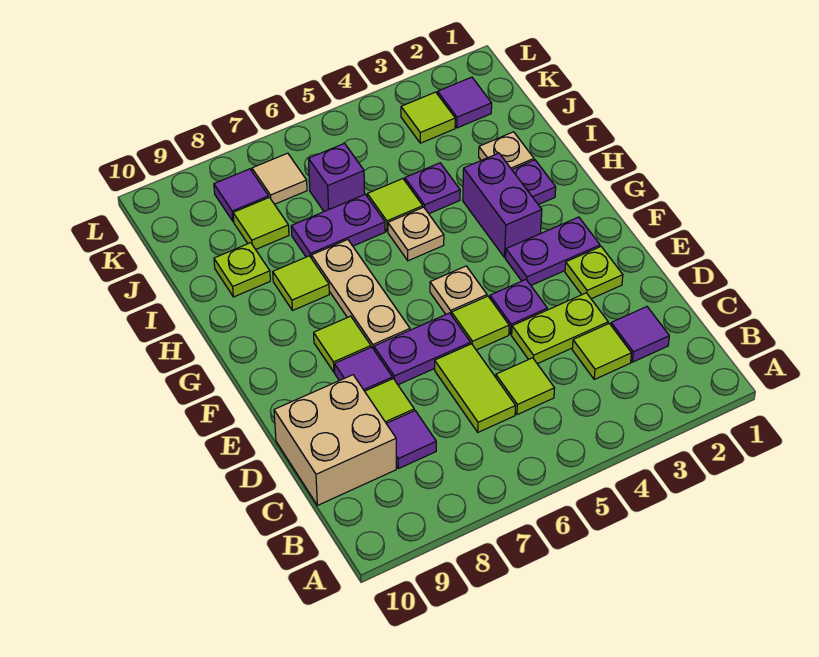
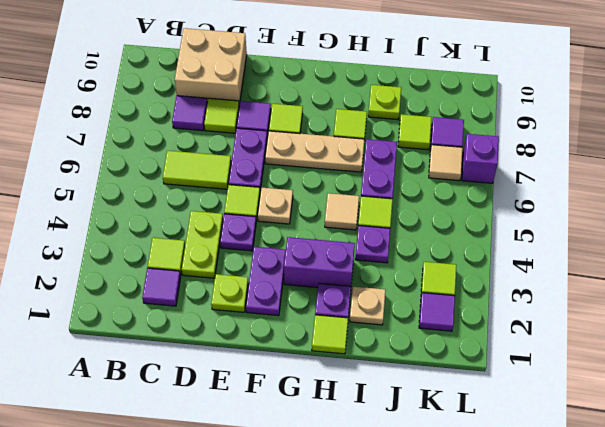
lime tile C5 level 1 -> lime tile H1 level 1
tan plate H5 level 1 -> tan tile H5 level 1
purple brick J6 level 1 -> purple brick L7 level 1

